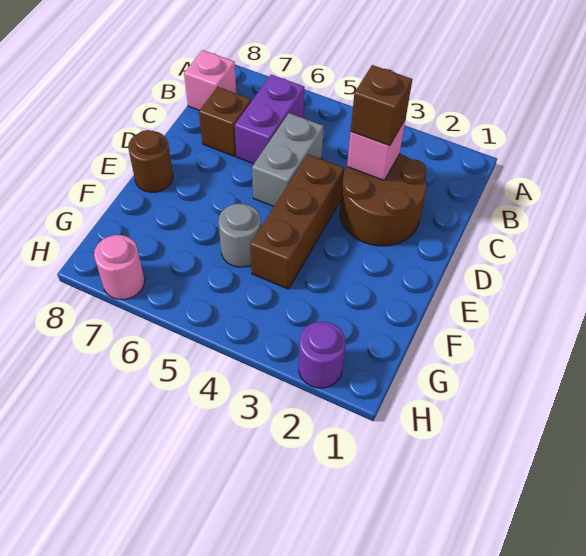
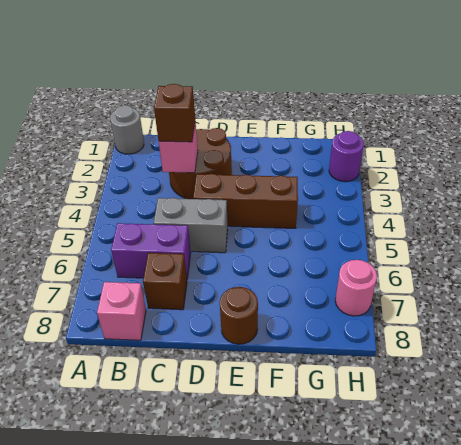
grey round brick F5 level 1 -> grey round brick A1 level 1

